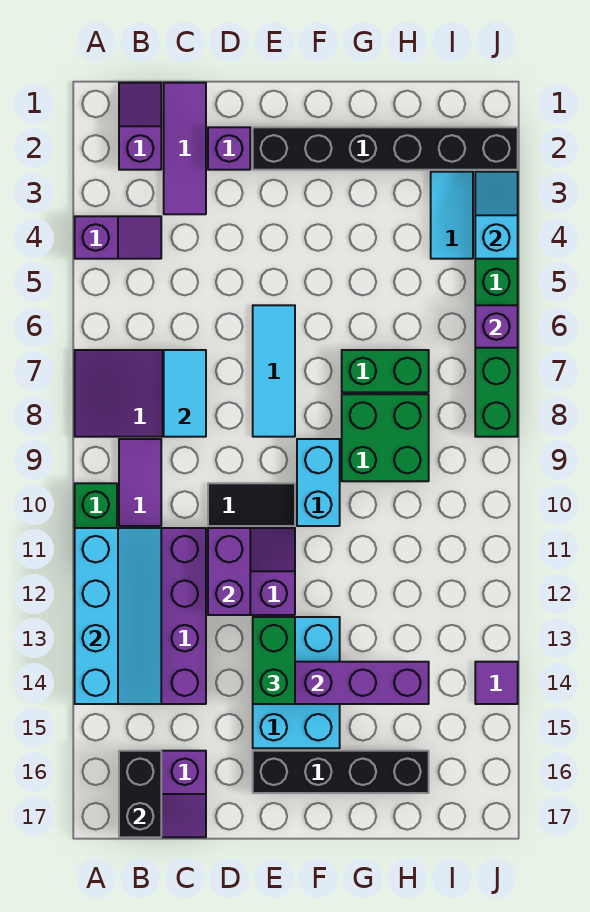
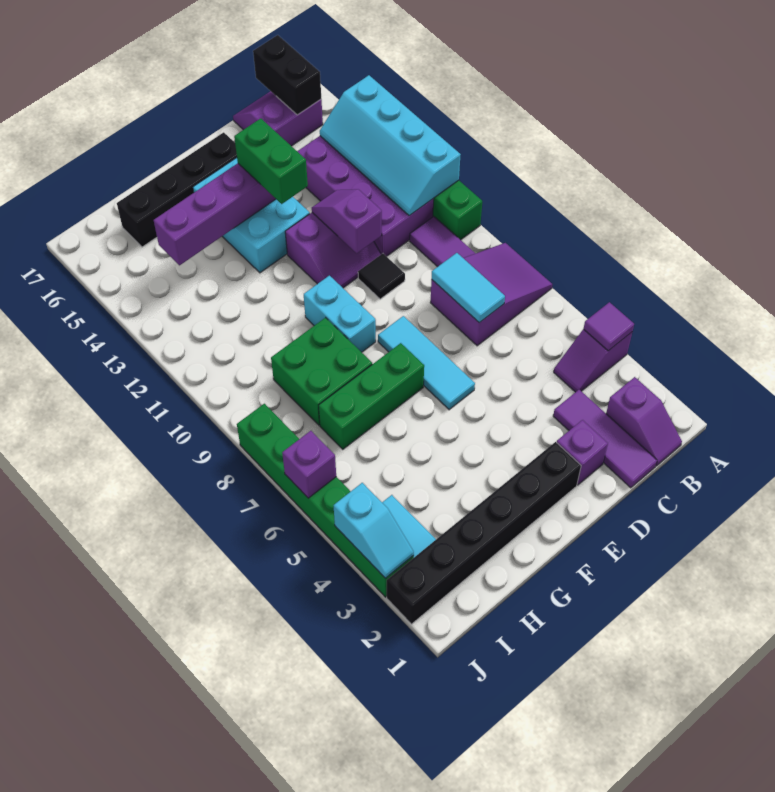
black tile D10:E10 level 1 -> black tile D10 level 1
purple brick D11:D12 level 2 -> purple slope D11:D12 level 2 top 11
green brick G7:H7 level 1 -> green brick F7:H7 level 1
purple tile J14 level 1 -> purple tile A4 level 2

